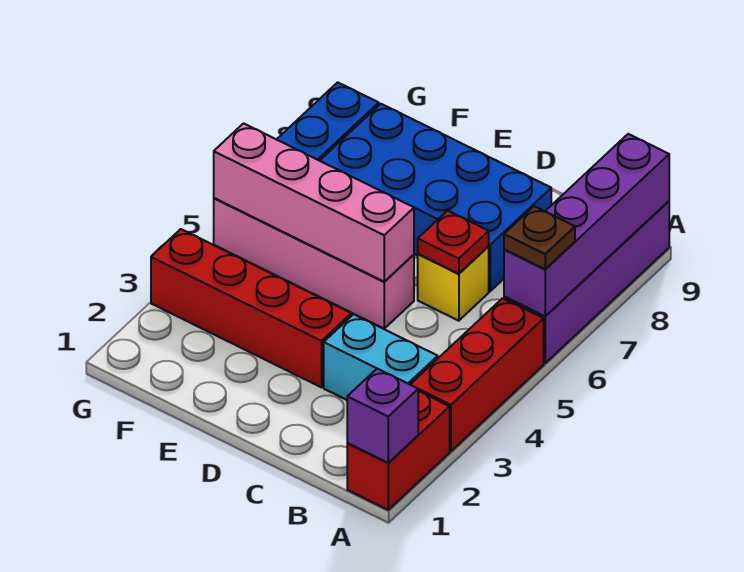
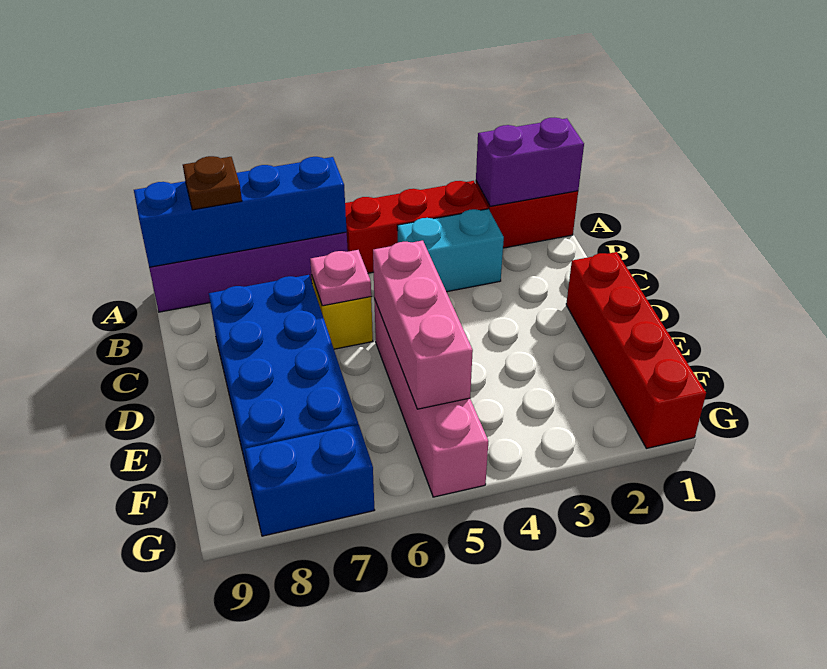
purple brick A1 level 2 -> purple brick A1:A2 level 2
purple brick A6:A9 level 2 -> blue brick A6:A9 level 2
brown plate A6 level 3 -> brown plate A8 level 3
cyan brick B3:C3 level 1 -> cyan brick B3:B4 level 1
red plate C6 level 2 -> pink plate C6 level 2
red brick D3:G3 level 1 -> red brick D1:G1 level 1
pink brick D5:G5 level 2 -> pink brick D5:F5 level 2

